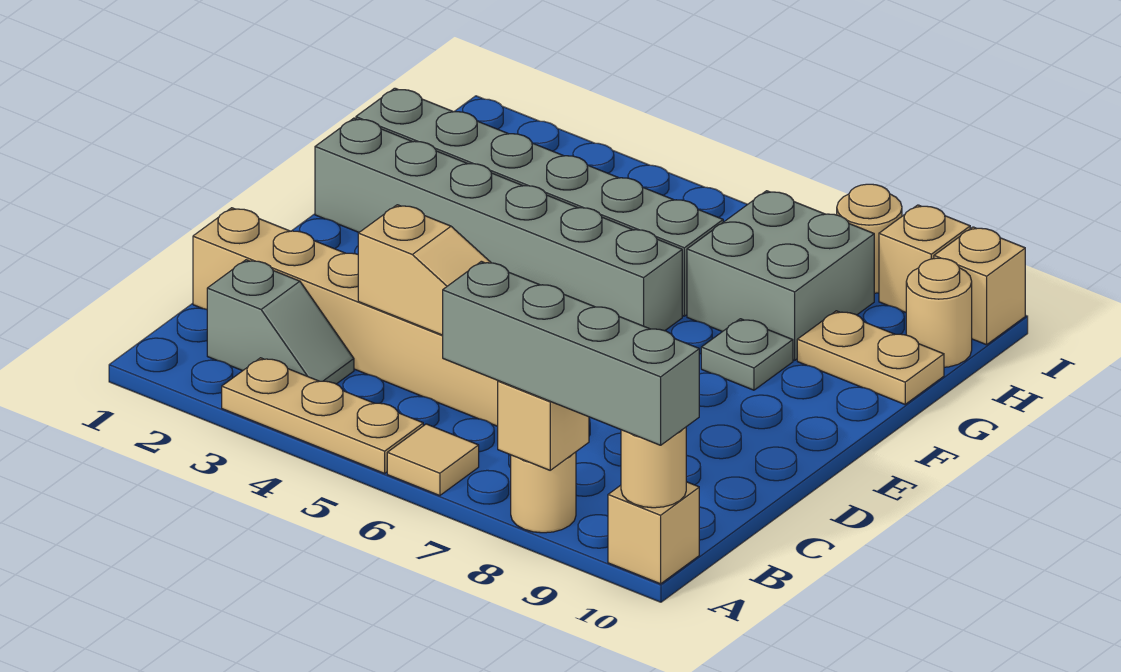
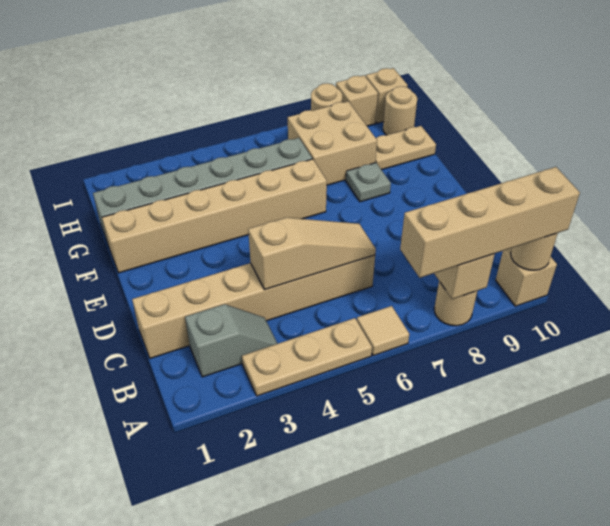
grey brick A7:A10 level 3 -> tan brick A7:A10 level 3
grey brick F1:F6 level 1 -> tan brick F1:F6 level 1
grey brick G7:H8 level 1 -> tan brick G7:H8 level 1

